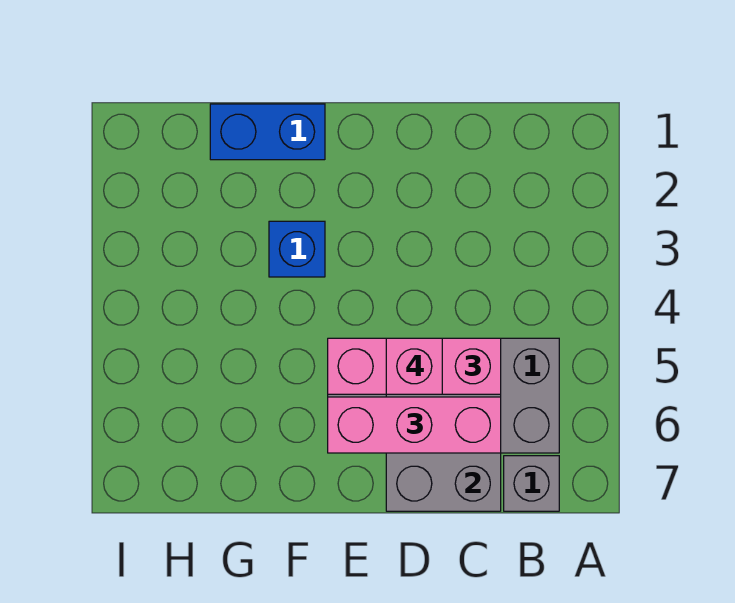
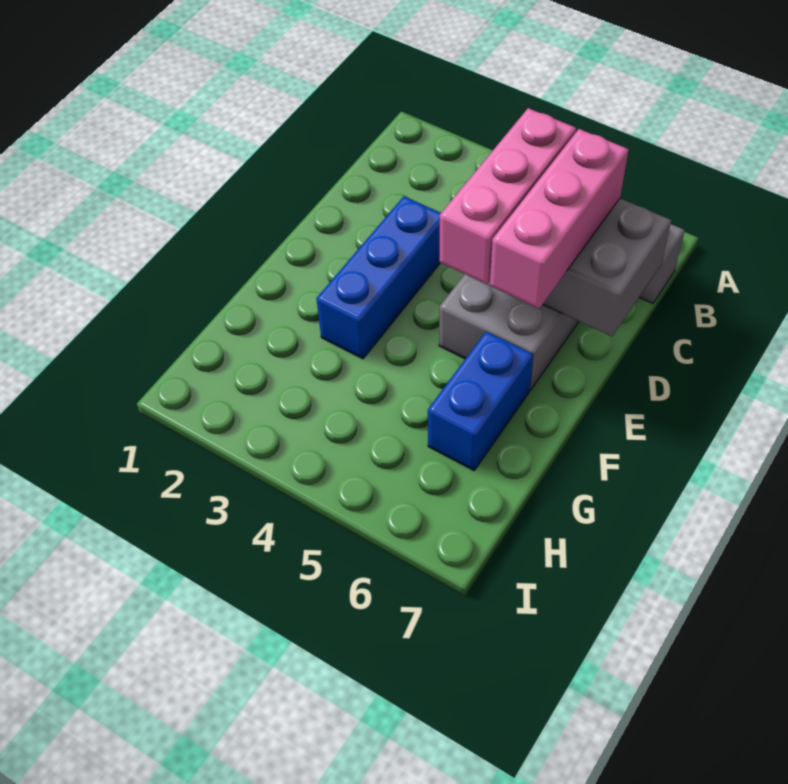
pink brick D5 level 4 -> none
blue brick F1:G1 level 1 -> blue brick F6:G6 level 1
blue brick F3 level 1 -> blue brick D3:F3 level 1

